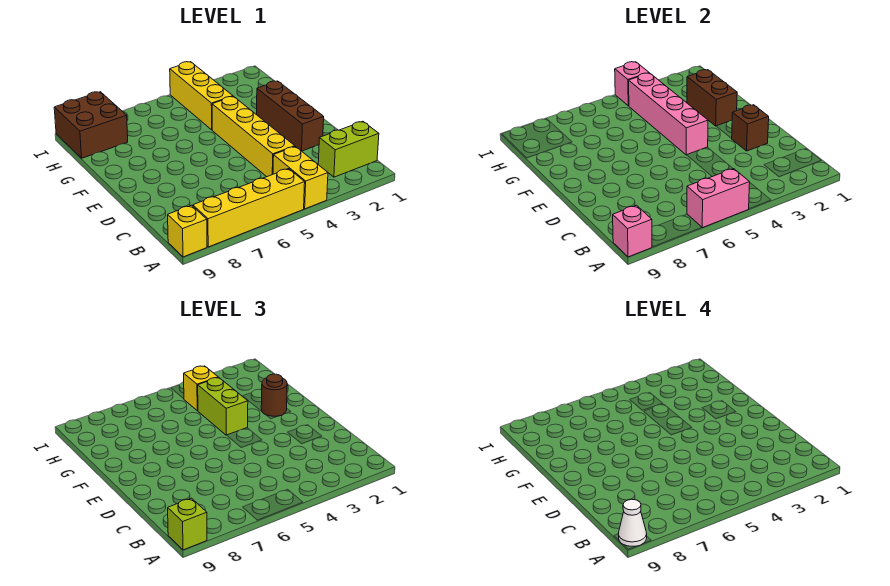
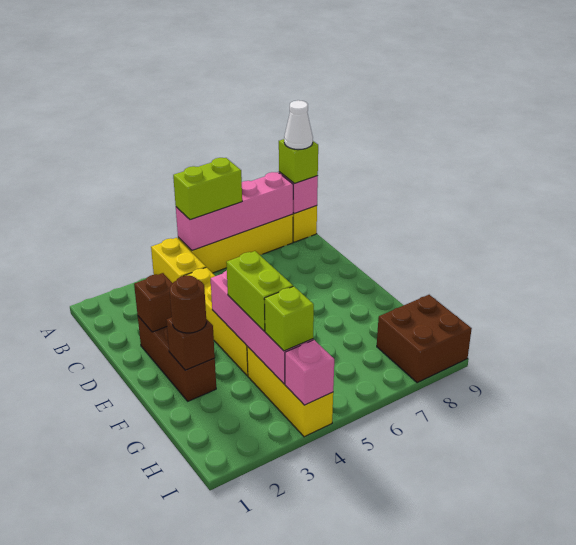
pink brick A5:A6 level 2 -> pink brick A5:A8 level 2
lime brick B1:B2 level 1 -> lime brick A5:A6 level 3
brown brick F2:G2 level 2 -> brown brick F2 level 2
yellow brick H4 level 3 -> lime brick H4 level 3

